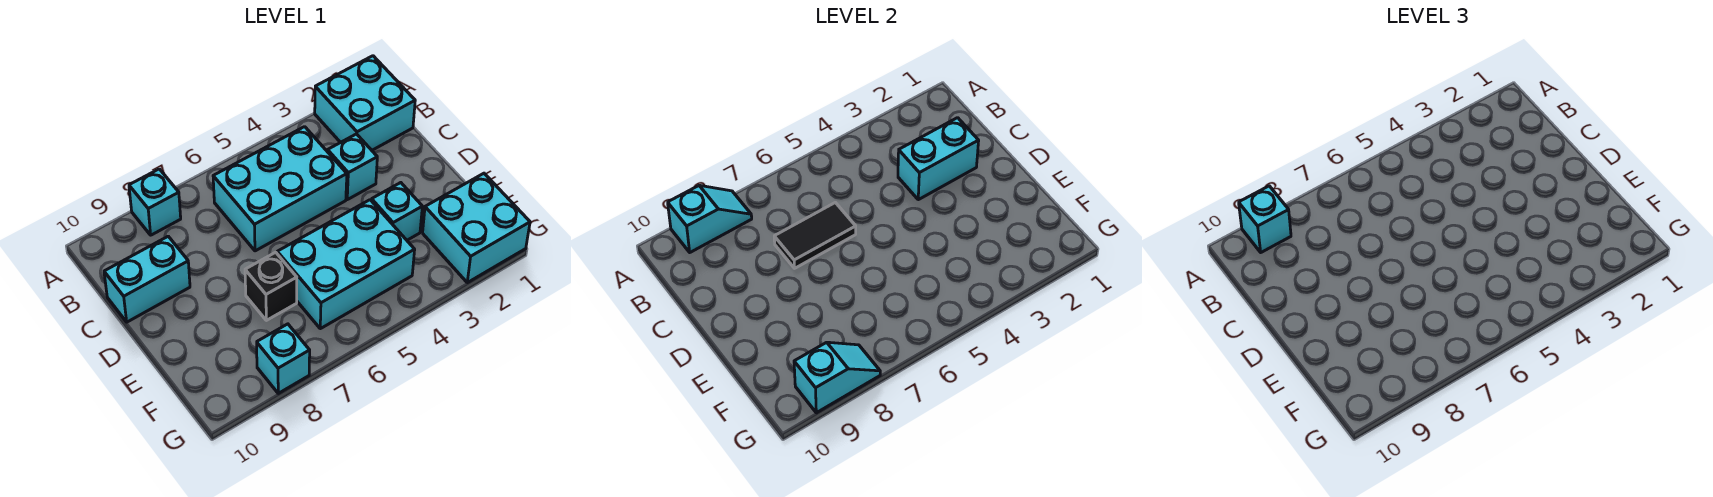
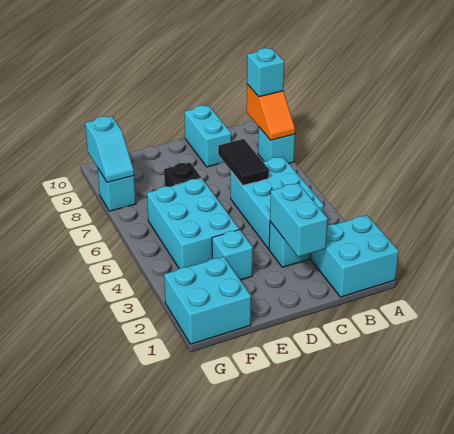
cyan slope A8:A9 level 2 top 9 -> orange slope A8:A9 level 2 top 9

